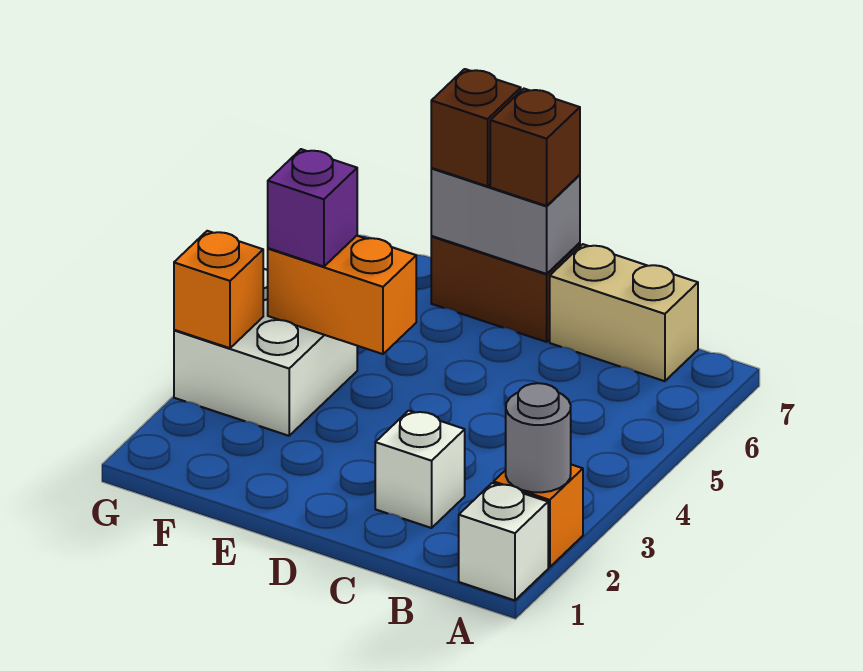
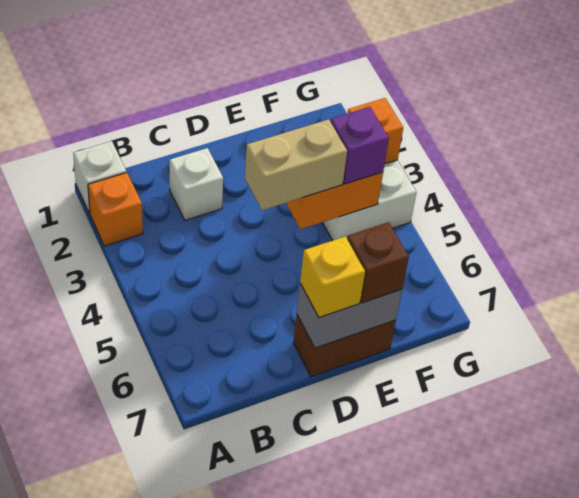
grey round brick A2 level 2 -> none
tan brick B7:C7 level 1 -> tan brick D4:E4 level 3
brown brick D7 level 3 -> yellow brick D7 level 3

